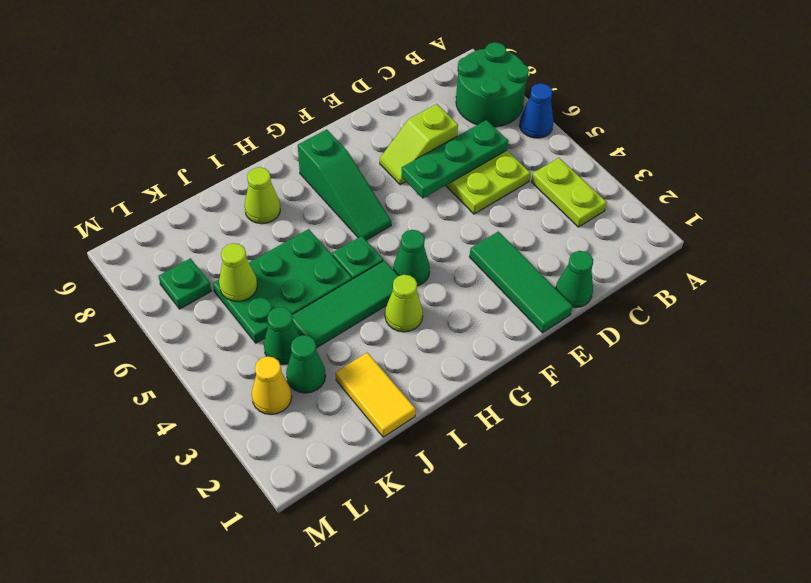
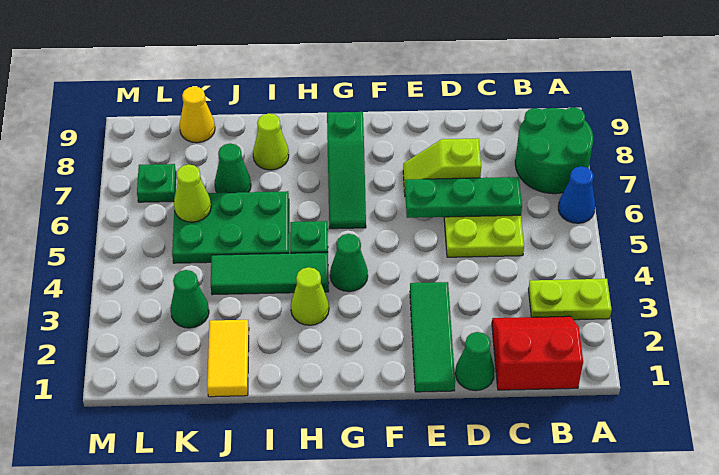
none -> red slope B1:C2 level 1 top 1
lime plate B3:B4 level 1 -> lime plate A3:B3 level 1
green cone K4 level 1 -> green cone J7 level 1
yellow cone L3 level 1 -> yellow cone K9 level 1

